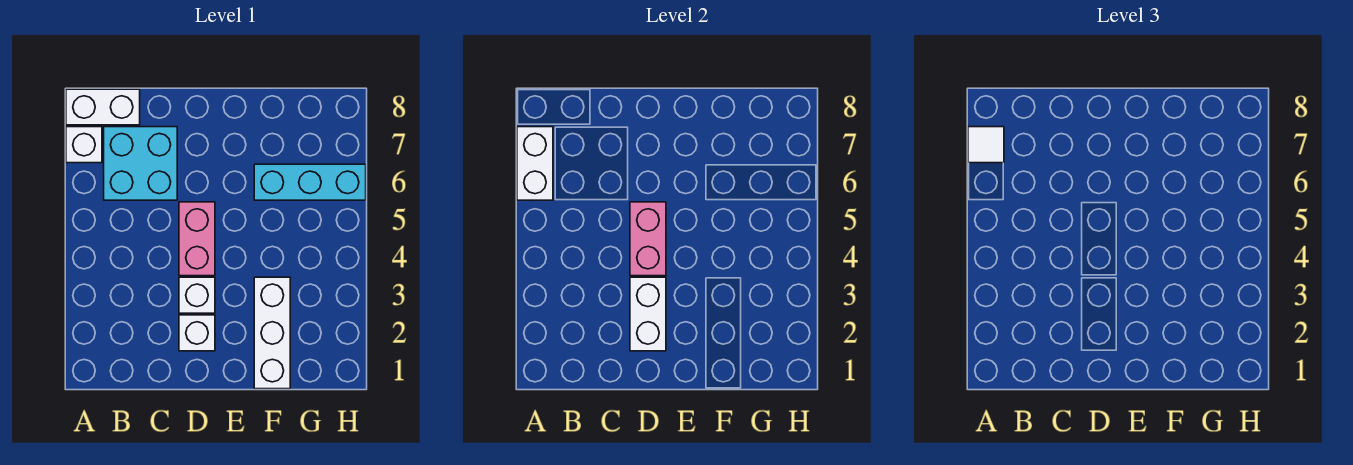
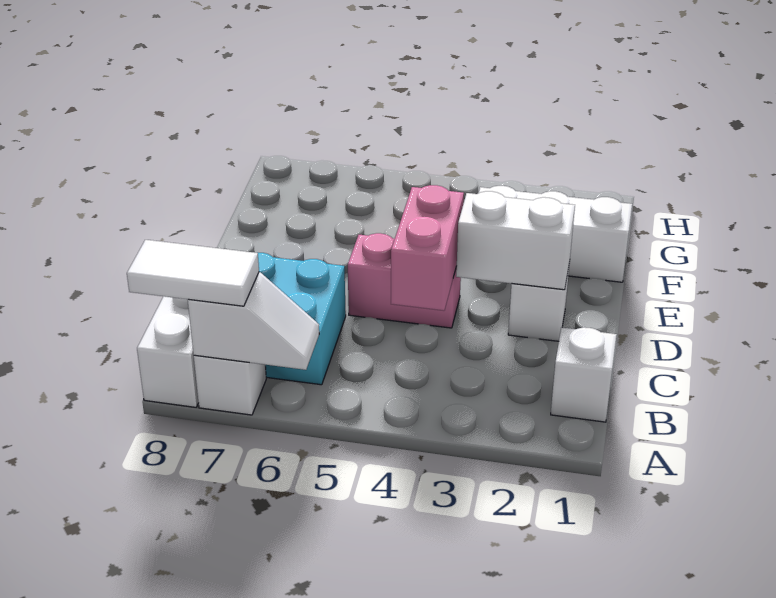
white brick A6:A7 level 2 -> white slope A6:A7 level 2 top 7
white tile A7 level 3 -> white tile A7:A8 level 3
white brick D3 level 1 -> white brick B1 level 1
pink brick D4:D5 level 2 -> pink brick C4:D4 level 2
cyan brick F6:H6 level 1 -> none

